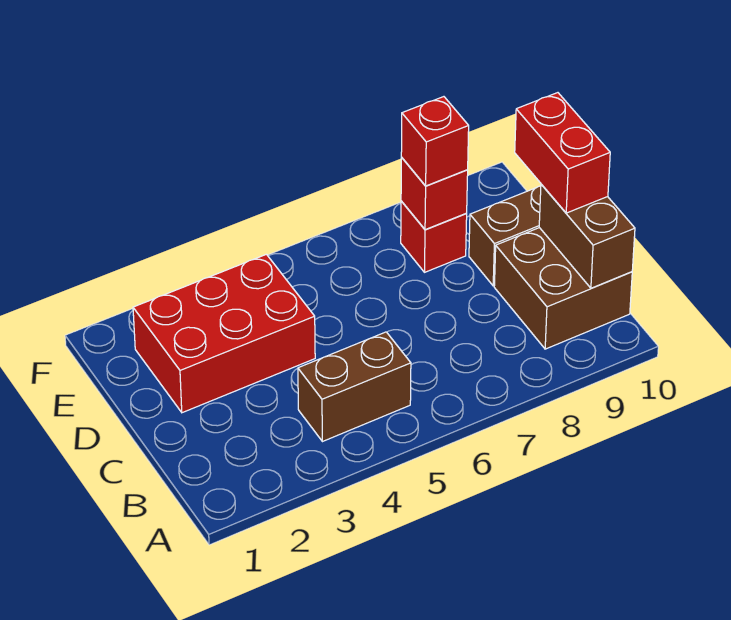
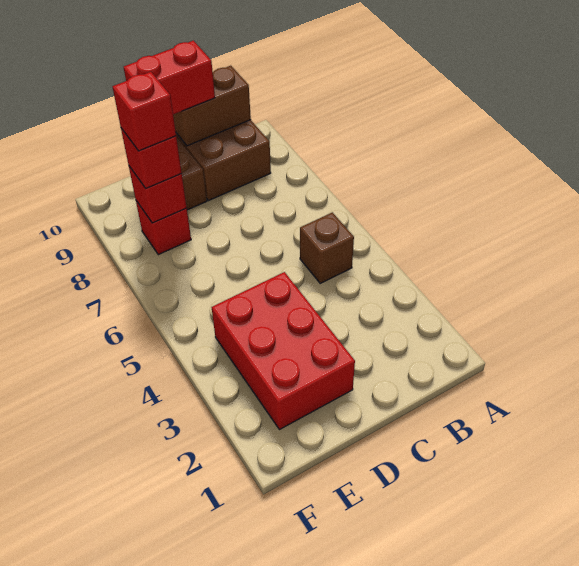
brown brick B4:B5 level 1 -> brown brick B5 level 1
none -> red brick E8 level 4

